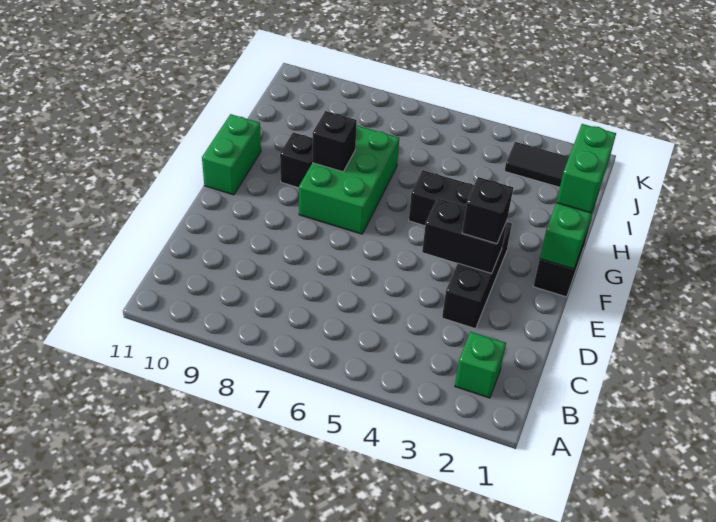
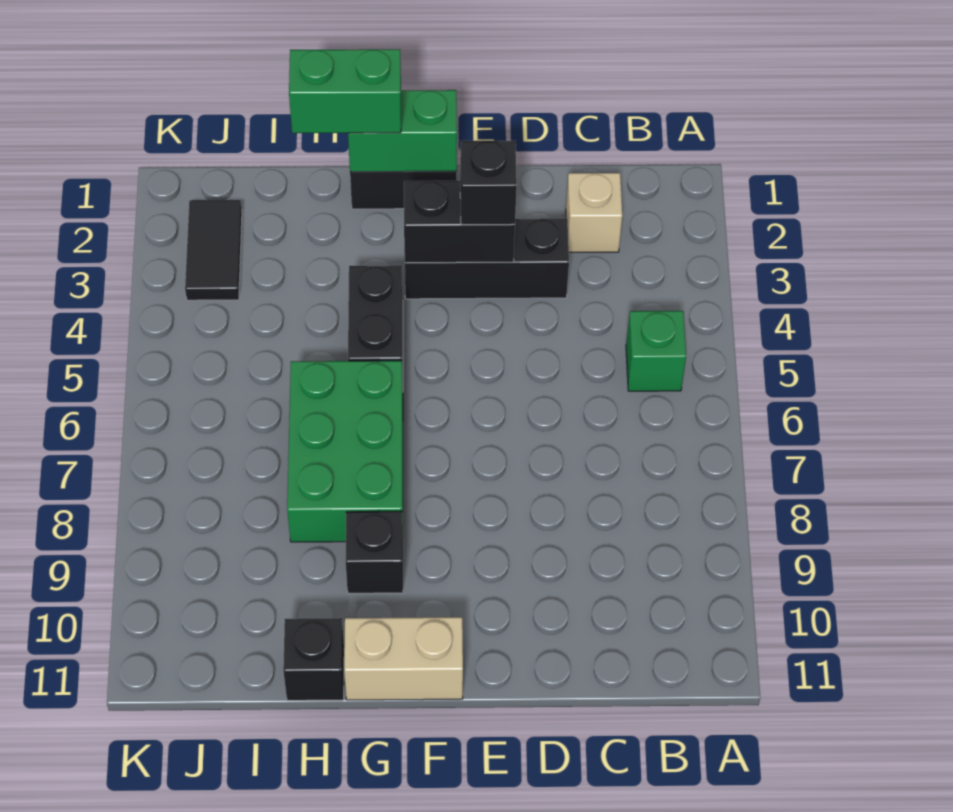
green brick B2 level 1 -> green brick B5 level 1
none -> tan brick C2 level 1
black brick E3:E4 level 2 -> black brick E3:F3 level 2
green brick F7:H8 level 1 -> green brick G6:H8 level 1
green brick F11:G11 level 1 -> tan brick F11:G11 level 1
black brick G8 level 2 -> black brick H11 level 1

